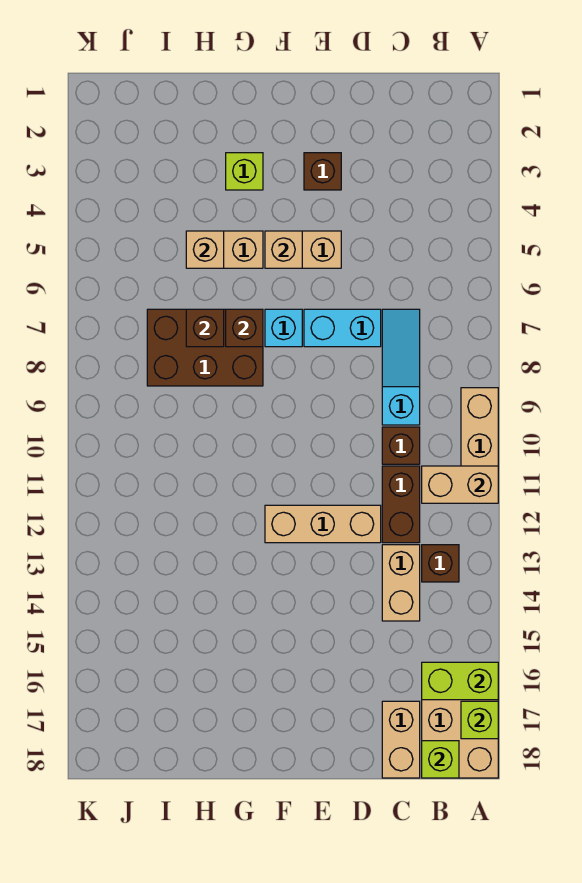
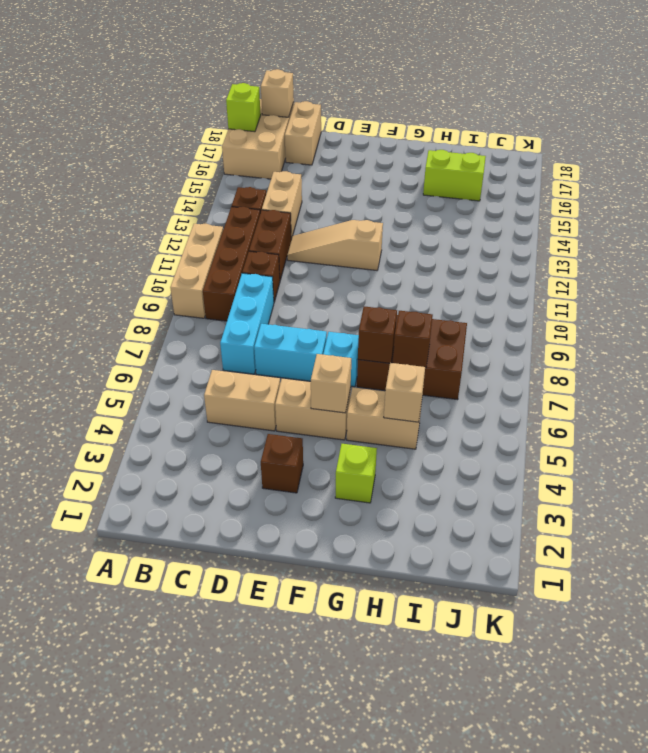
tan brick A11:B11 level 2 -> tan brick C5:D5 level 1
lime brick A16:B16 level 2 -> lime brick H16:I16 level 1
none -> brown brick B9:B12 level 1
lime brick B18 level 2 -> tan brick B18 level 2
cyan slope C7:C9 level 1 top 9 -> cyan brick C7:C9 level 1
tan brick D12:F12 level 1 -> tan slope D12:F12 level 1 top F

